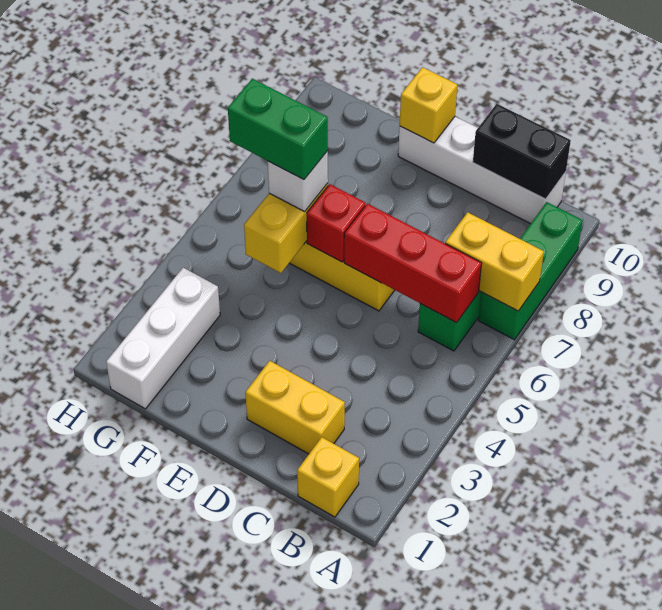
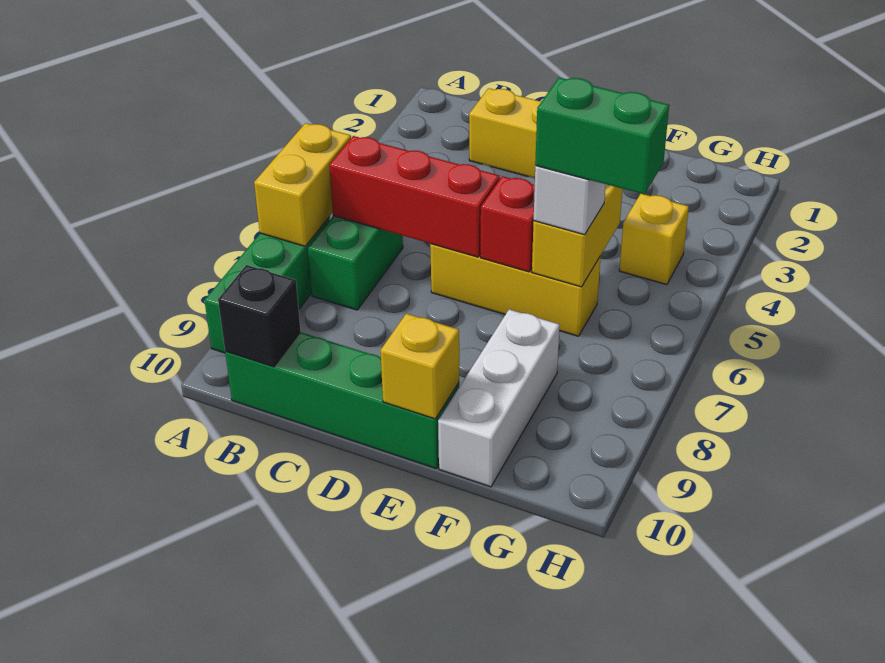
yellow brick A7:B7 level 2 -> yellow brick A6:A7 level 2
yellow brick B1 level 1 -> yellow brick G4 level 1
white brick B10:E10 level 1 -> green brick B10:E10 level 1
black brick B10:C10 level 2 -> black brick B10 level 2
white brick G1:G3 level 1 -> white brick F8:F10 level 1

